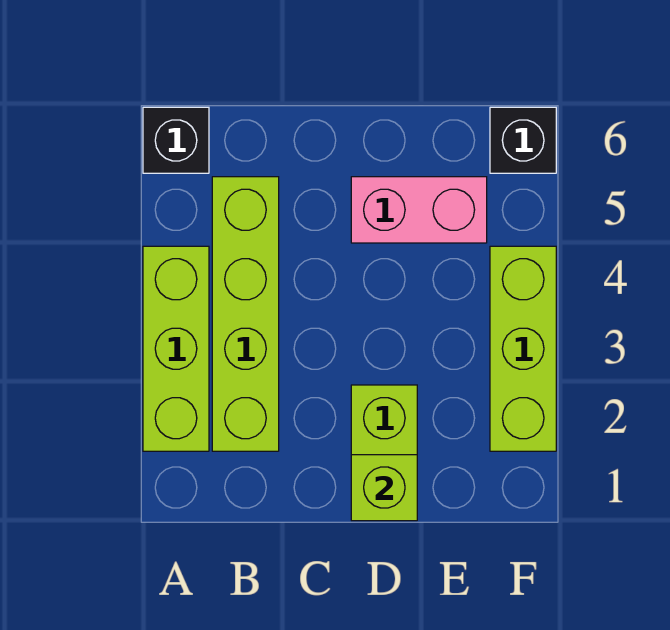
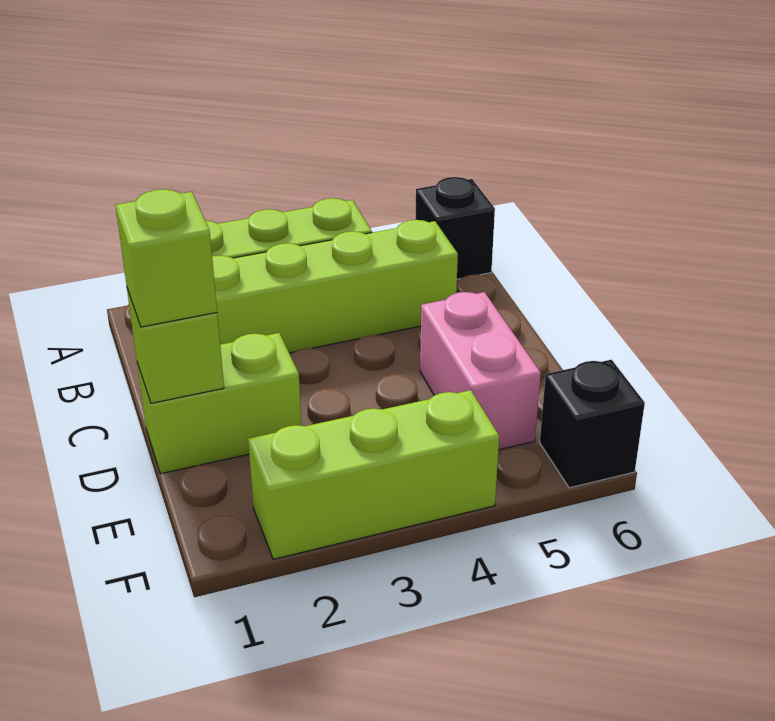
none -> lime brick D1 level 3

